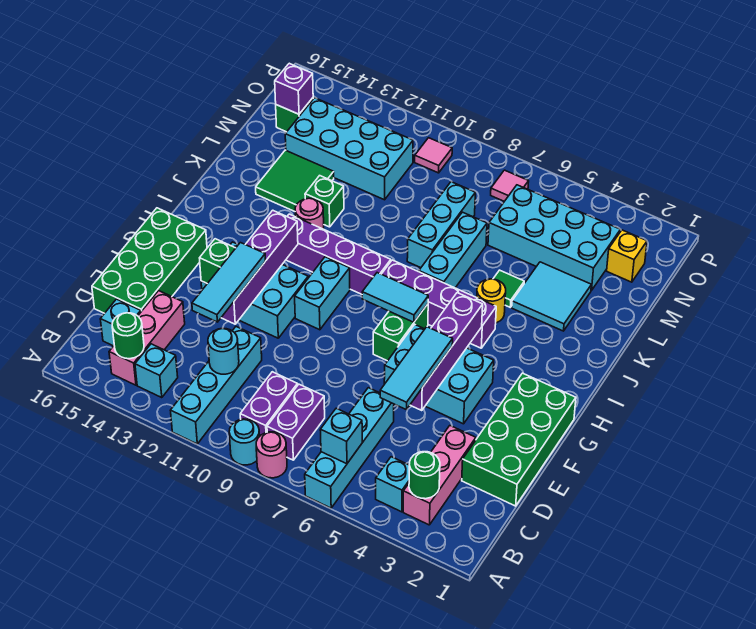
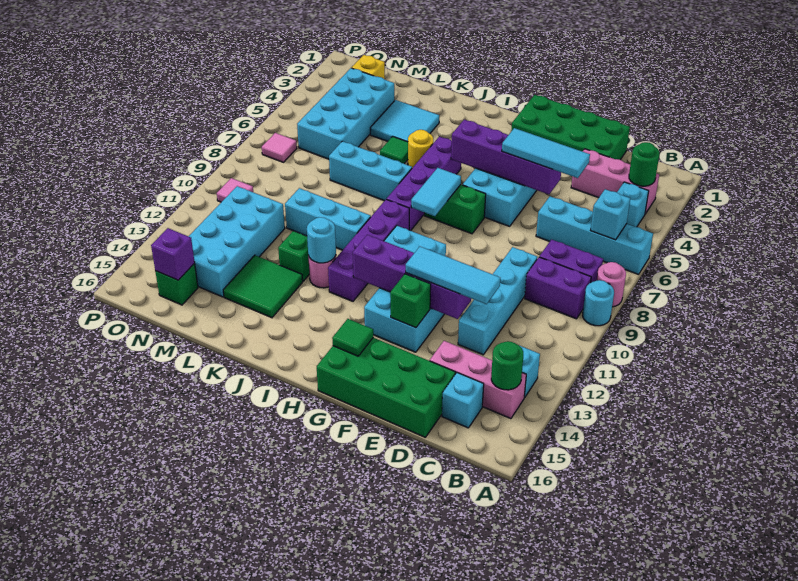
cyan brick A11:D11 level 1 -> cyan brick D9:D12 level 1
cyan round brick C11 level 2 -> cyan round brick J12 level 2
none -> green tile G15 level 2
cyan brick K8:M8 level 1 -> cyan brick J10:L10 level 1

